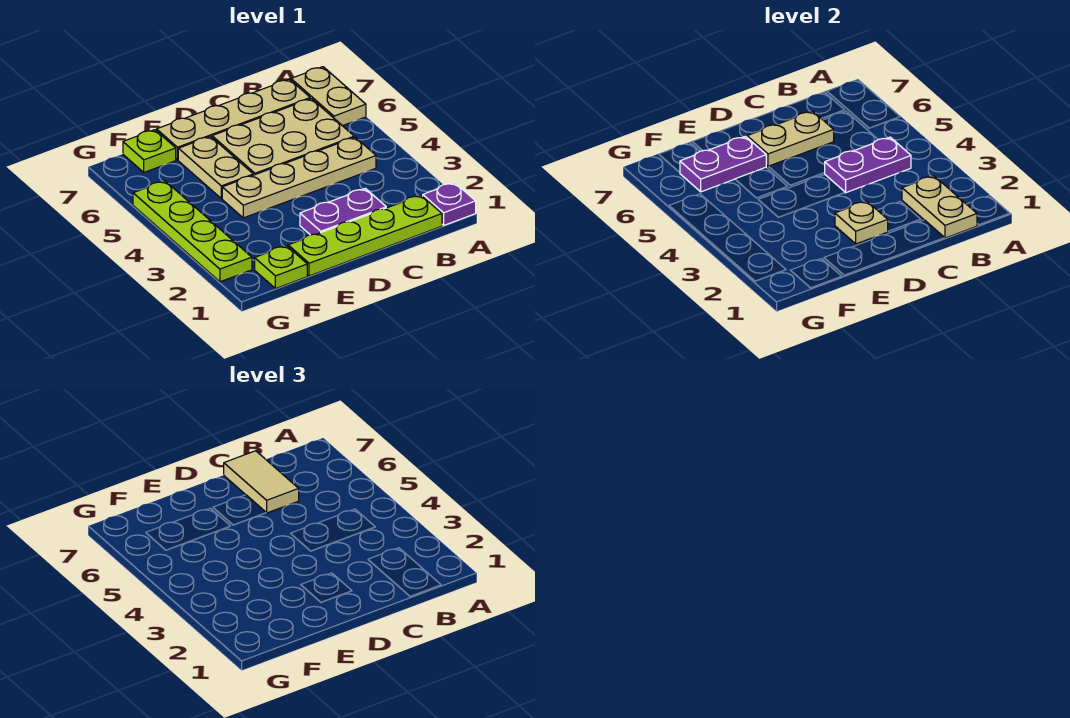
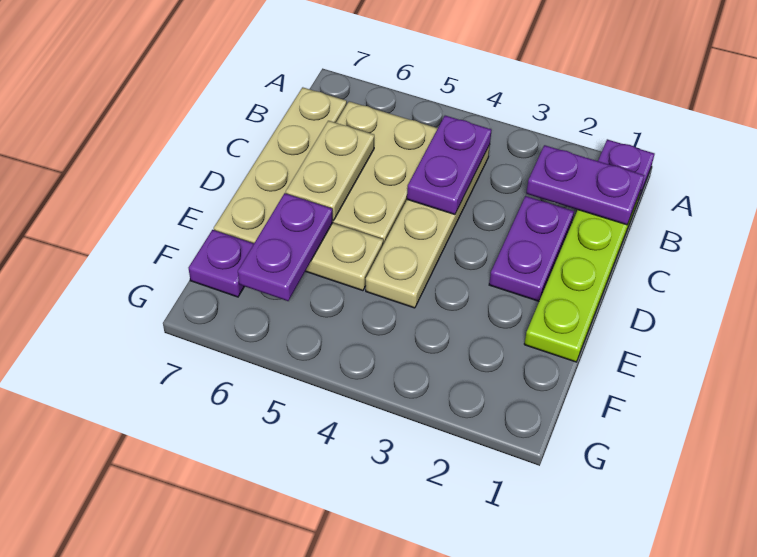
tan plate A6:A7 level 1 -> none
tan plate B1:B2 level 2 -> purple plate B1:B2 level 2
tan tile C6:C7 level 3 -> none
tan plate D2 level 2 -> none
lime plate F1 level 1 -> none
lime plate F7 level 1 -> purple plate F7 level 1
lime plate G2:G5 level 1 -> none

